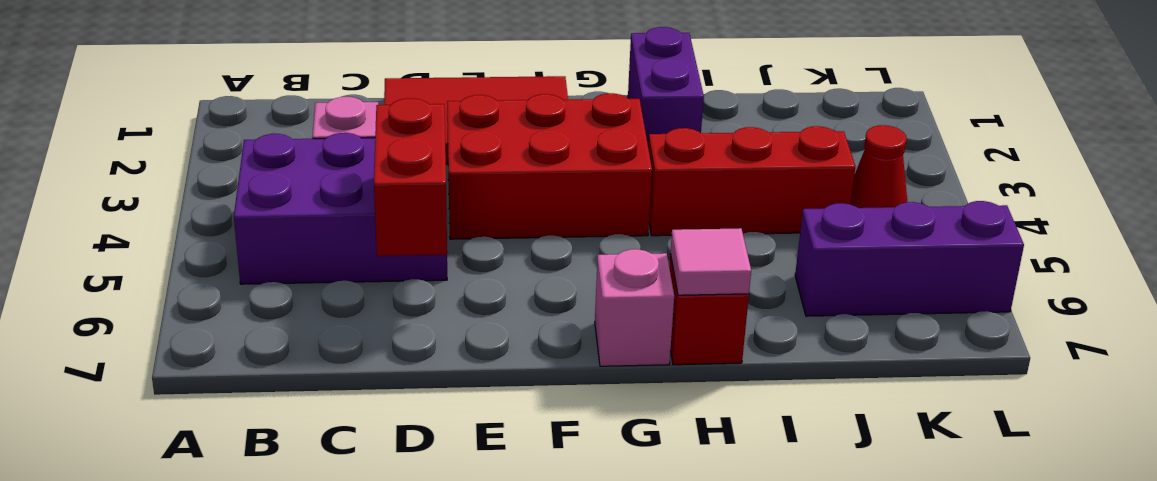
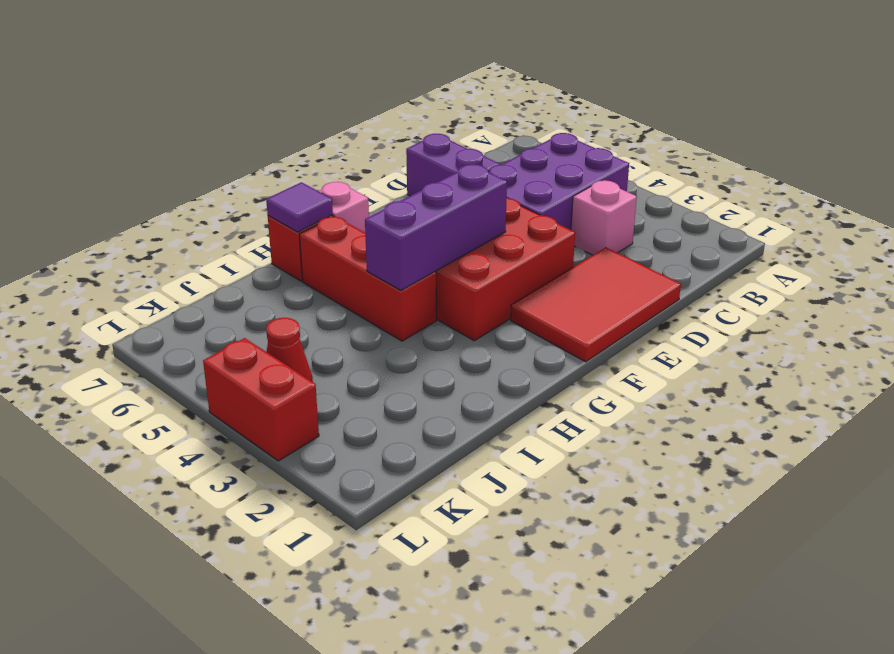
red brick D5:D6 level 2 -> red brick L3:L4 level 1
purple brick H1:H2 level 1 -> purple brick D6:D7 level 1
red brick H4:J4 level 1 -> red brick H4:H6 level 1
pink tile H7 level 2 -> purple tile H7 level 2
purple brick J6:L6 level 1 -> purple brick F4:H4 level 2

